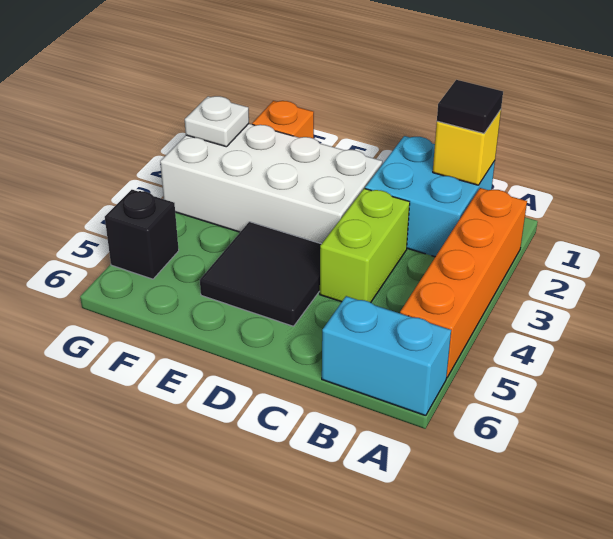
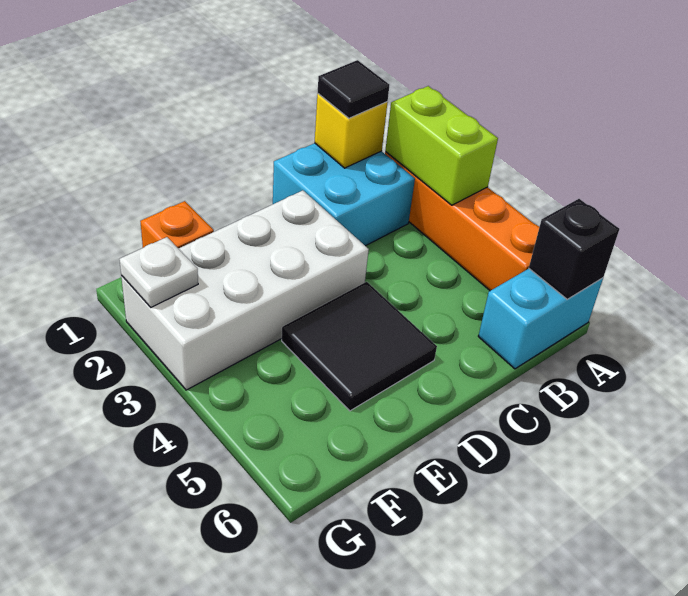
lime brick C3:C4 level 1 -> lime brick A2:A3 level 2
black brick G5 level 1 -> black brick A6 level 2

